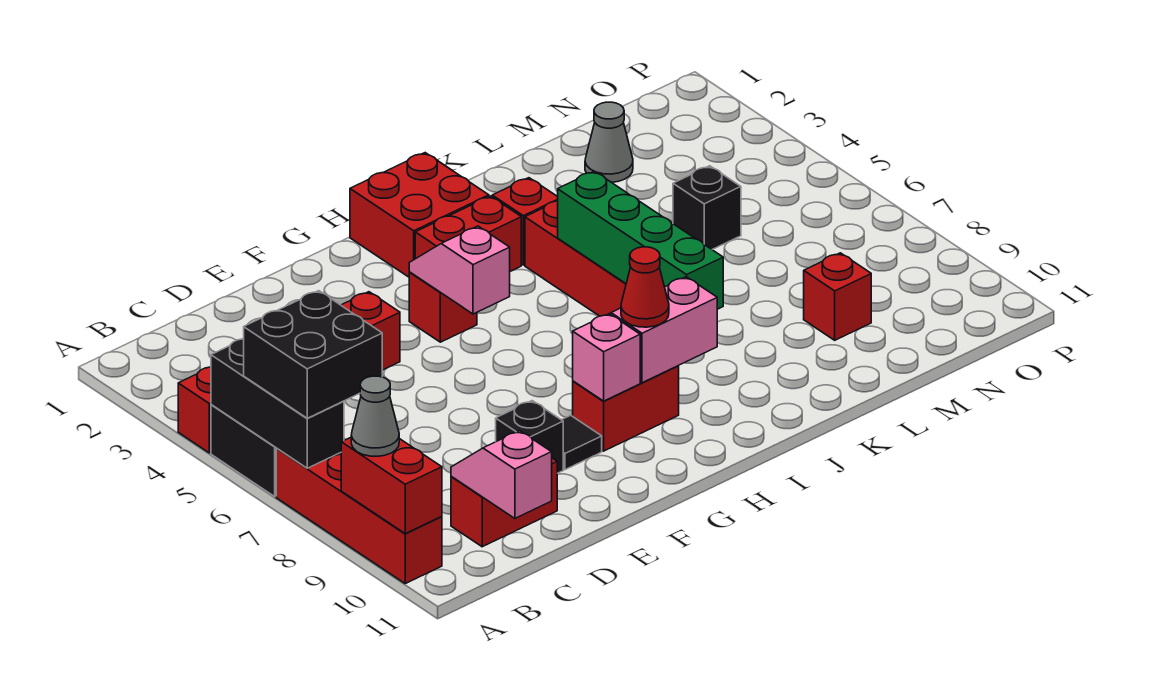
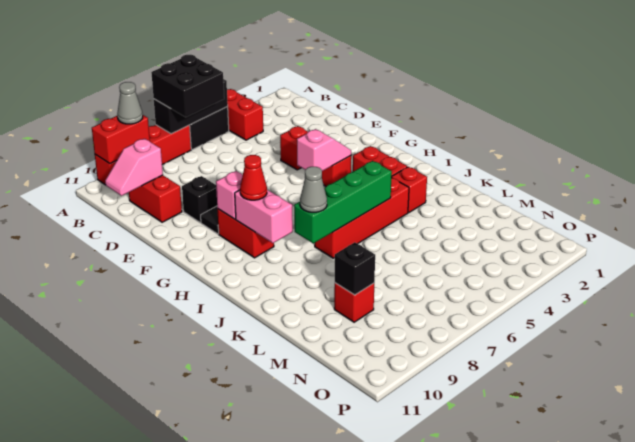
pink slope C10:C11 level 2 top 11 -> pink slope C10:C11 level 2 top 10
red brick H1:I2 level 1 -> none
grey cone M2 level 1 -> grey cone J8 level 3
black brick M5 level 1 -> black brick M9 level 2

